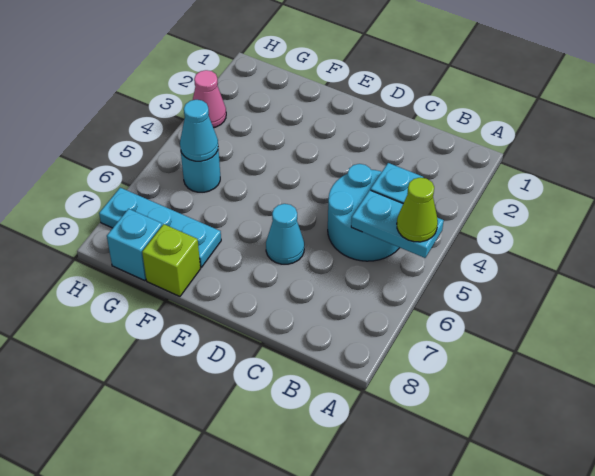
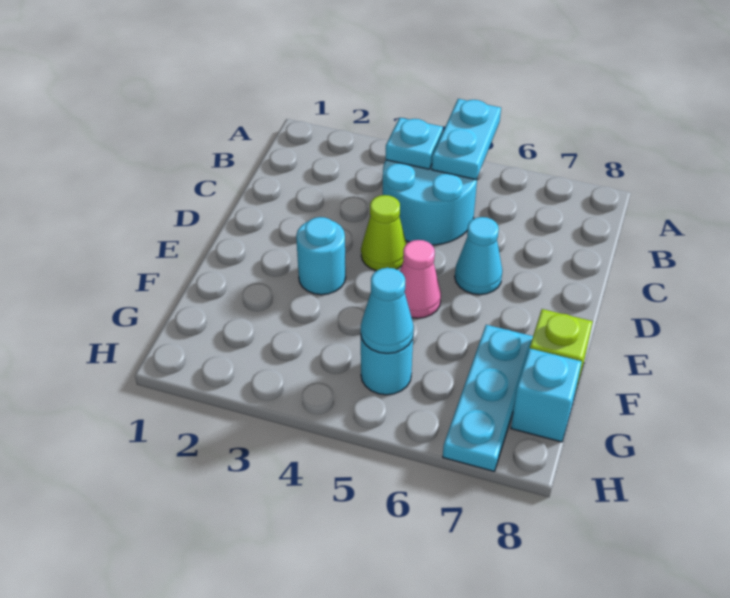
lime cone A5 level 3 -> lime cone D4 level 1
none -> cyan round brick E3 level 1
pink cone H3 level 1 -> pink cone E5 level 1

